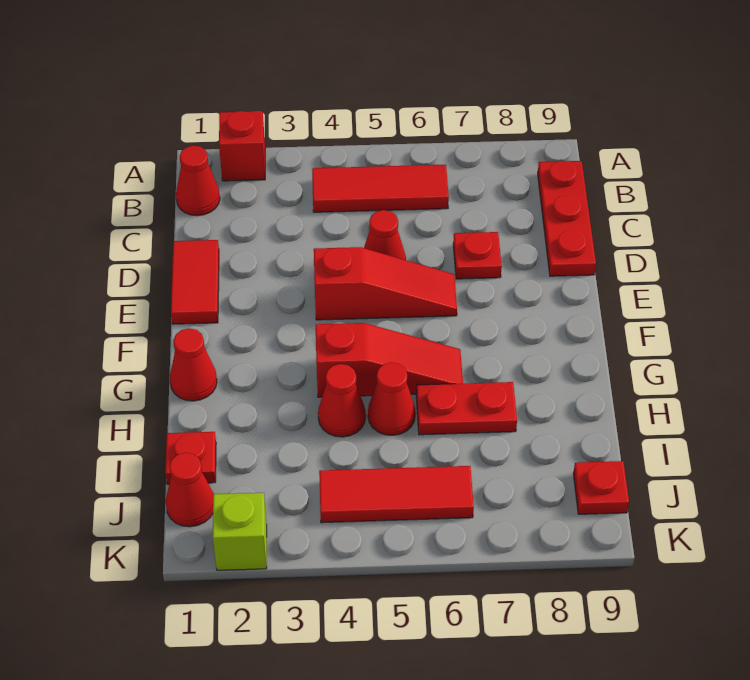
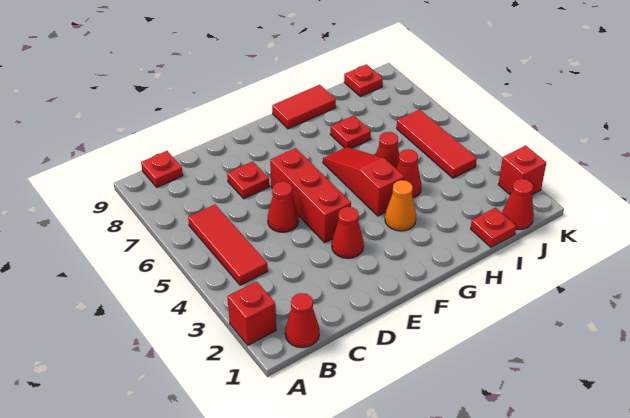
red plate B9:D9 level 1 -> red plate B9 level 1
red tile D1:E1 level 1 -> red tile G9:H9 level 1
red slope E4:E6 level 1 top 4 -> red brick E4:E6 level 1
red cone G1 level 1 -> red cone E3 level 1
none -> orange cone G3 level 1
red plate H6:H7 level 1 -> red plate H7 level 1
lime brick K2 level 1 -> red brick K2 level 1

